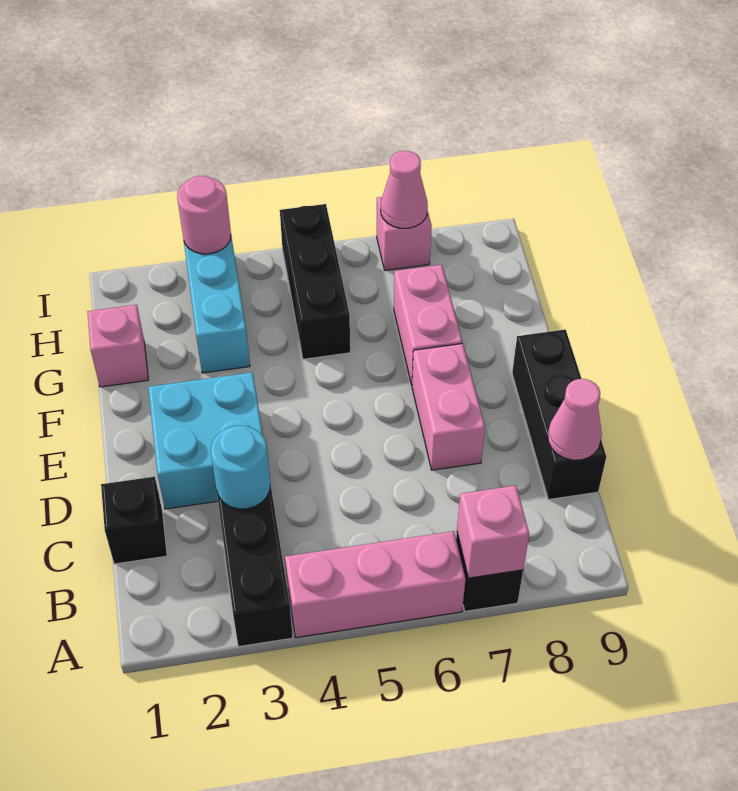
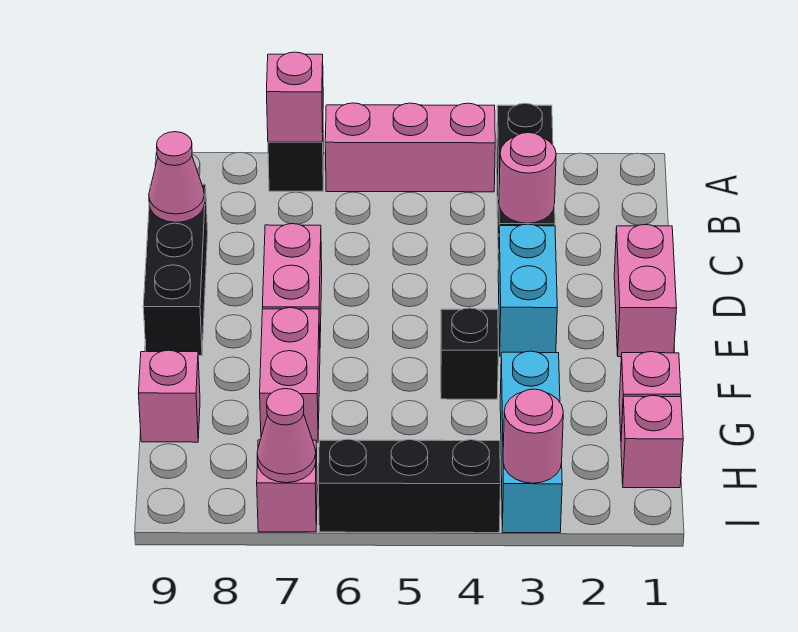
black brick C1 level 1 -> black brick F4 level 1
cyan round brick C3 level 2 -> pink round brick C3 level 2
none -> pink brick D1:E1 level 1
cyan brick D2:E3 level 1 -> cyan brick D3:E3 level 1
black brick G5:I5 level 1 -> black brick I4:I6 level 1
none -> pink brick G9 level 1
none -> pink brick H1 level 1

